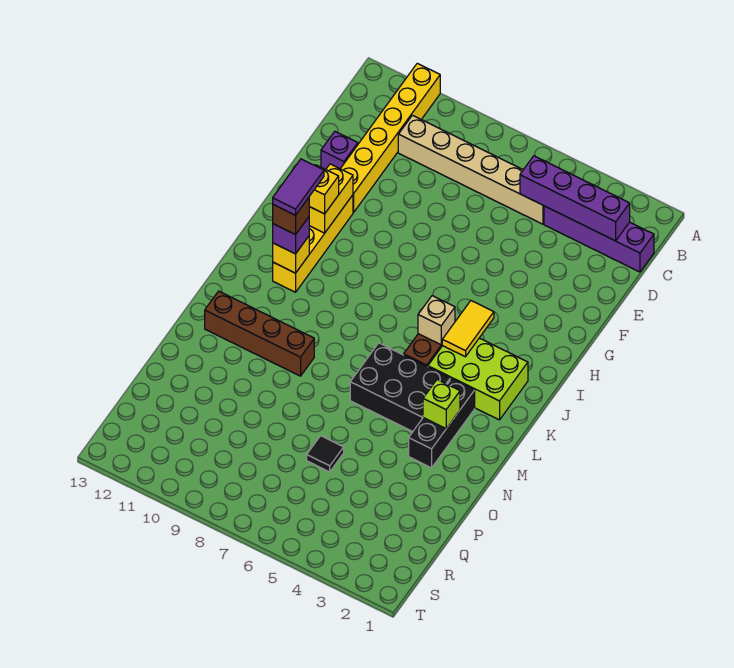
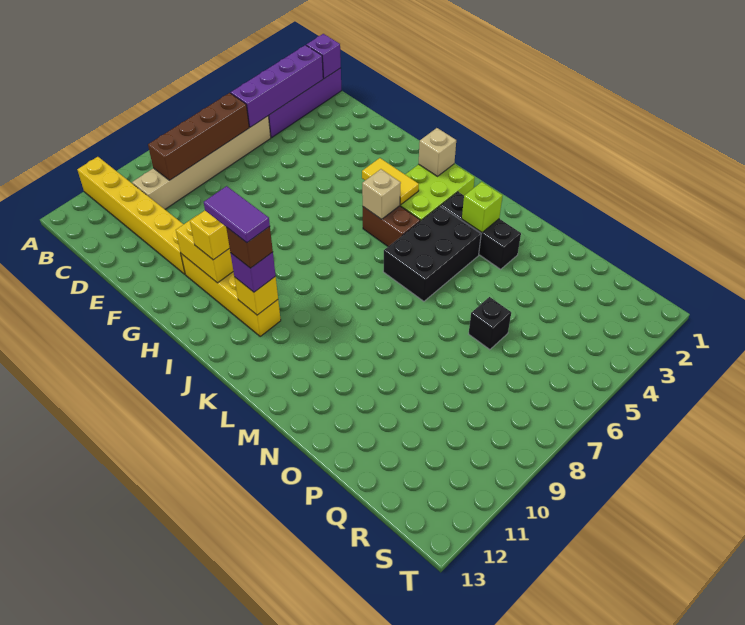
purple brick E12 level 1 -> purple brick C1 level 2
none -> tan brick J2 level 2
brown brick M9:M12 level 1 -> brown brick C6:C9 level 2
black tile P6 level 1 -> black brick P6 level 1

